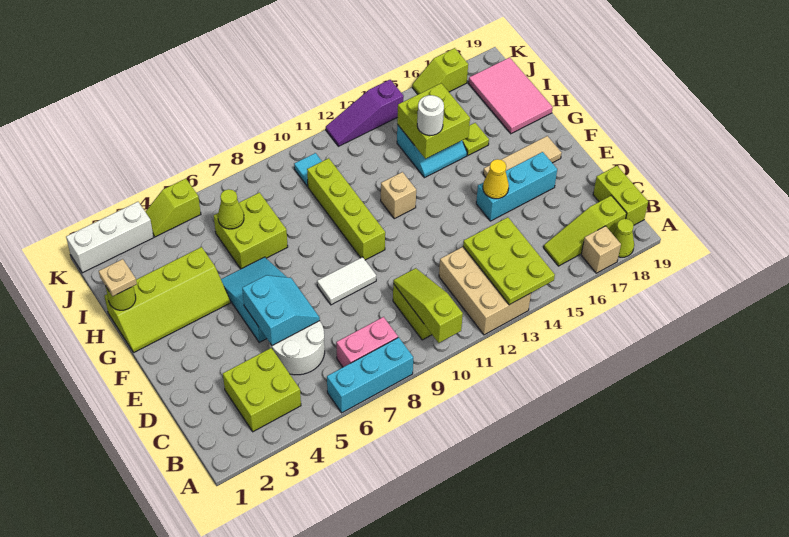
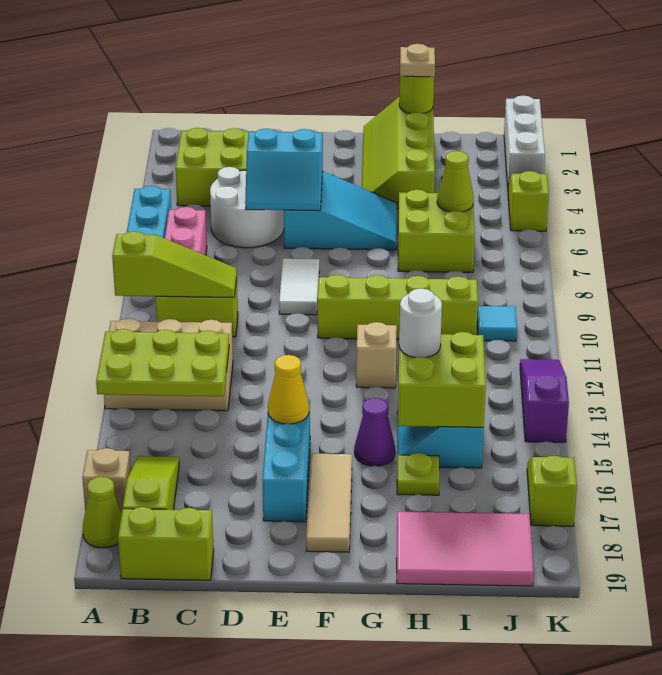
none -> purple cone G15 level 1

